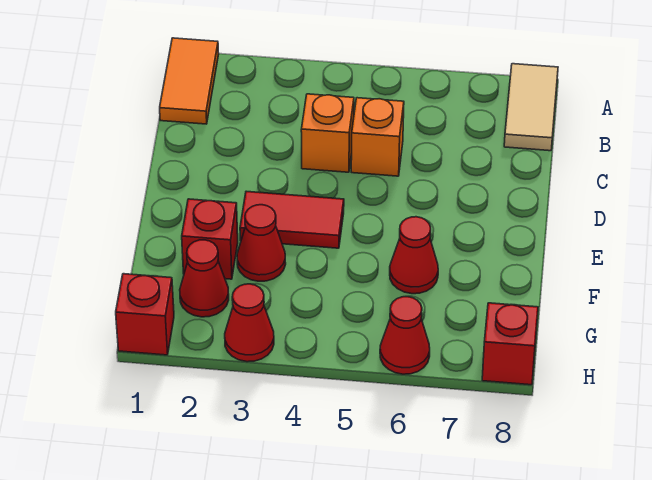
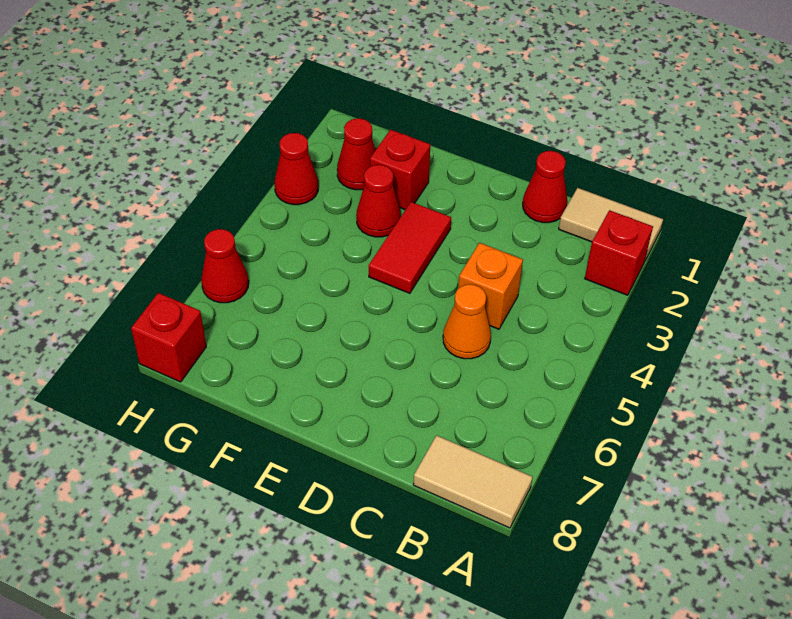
orange tile A1:B1 level 1 -> tan tile A1:B1 level 1
orange brick C5 level 1 -> orange cone C5 level 1
red cone F6 level 1 -> red cone C1 level 1
red brick H1 level 1 -> red brick A2 level 1

